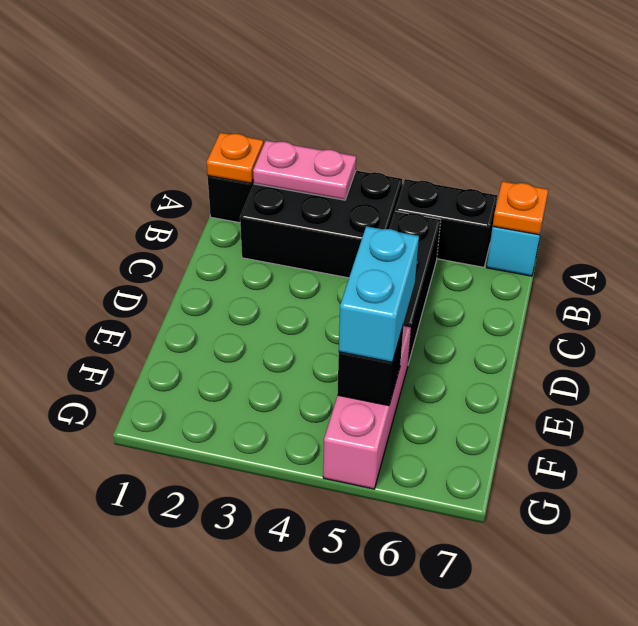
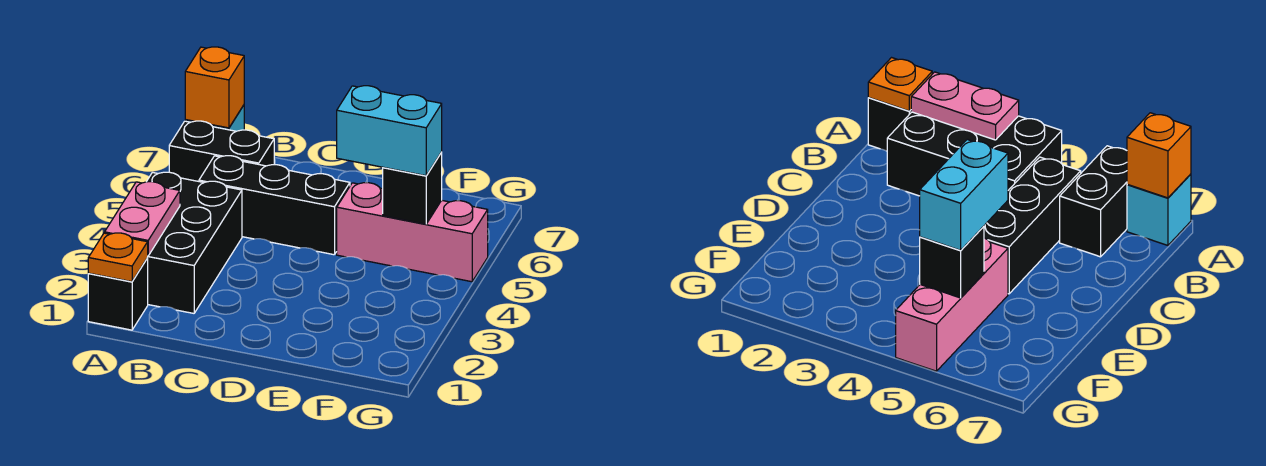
black brick A5:A6 level 1 -> black brick A6:B6 level 1
orange plate A7 level 2 -> orange brick A7 level 2

